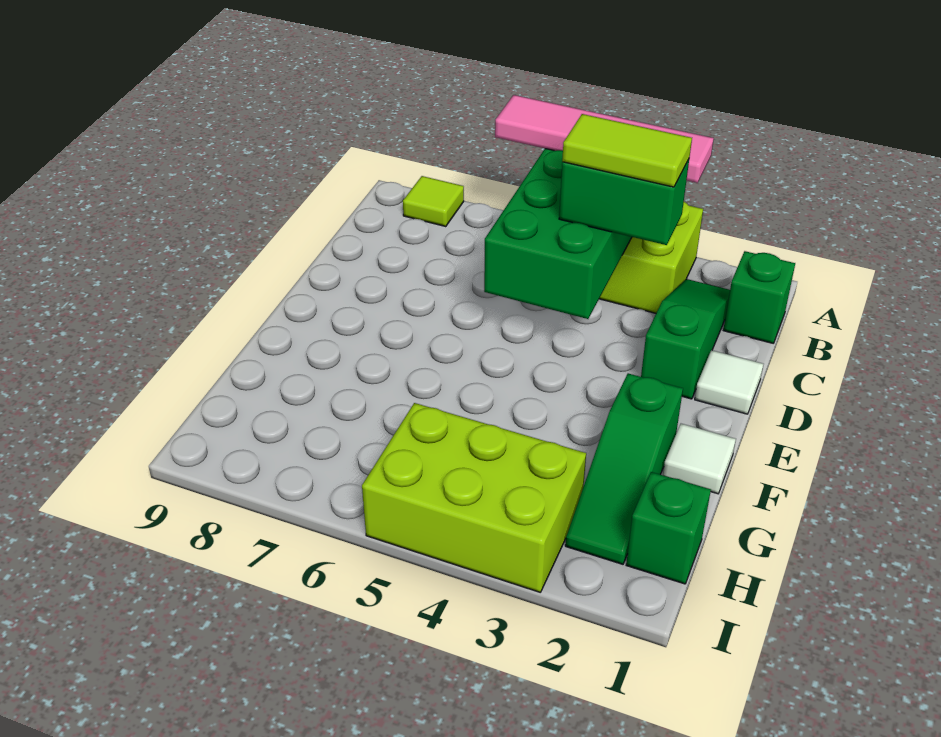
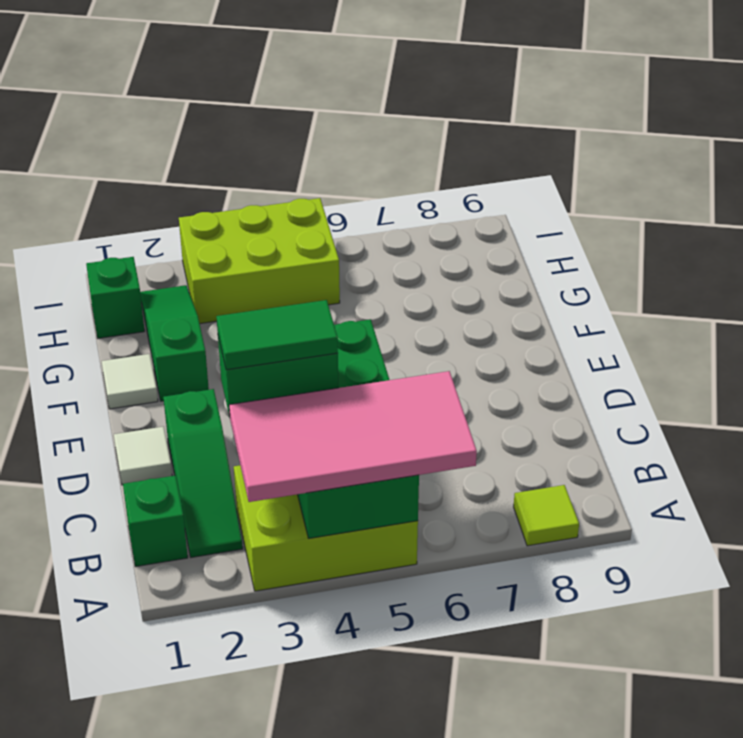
pink tile A3:A6 level 3 -> pink tile A3:B6 level 3
lime tile C3:C4 level 4 -> green tile C3:C4 level 4

